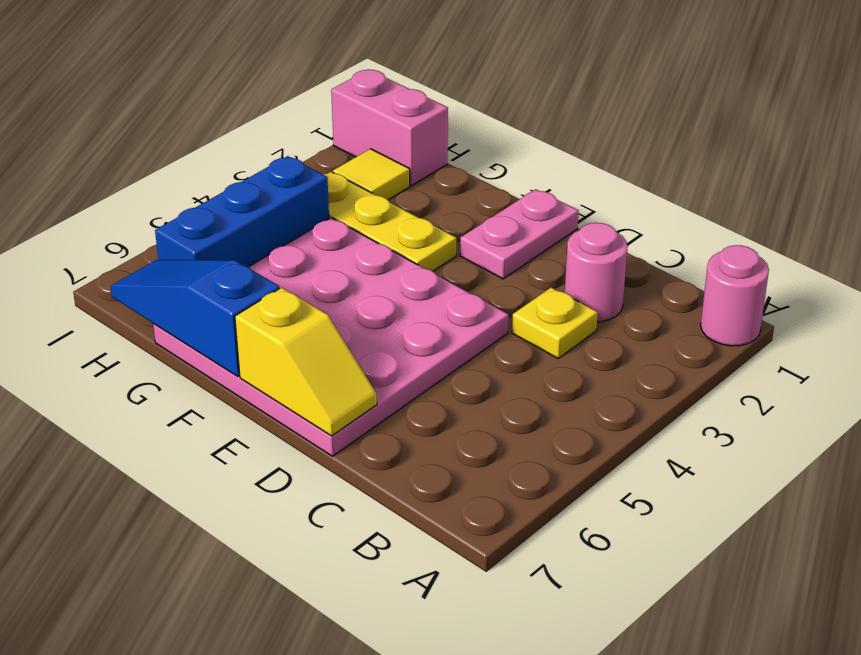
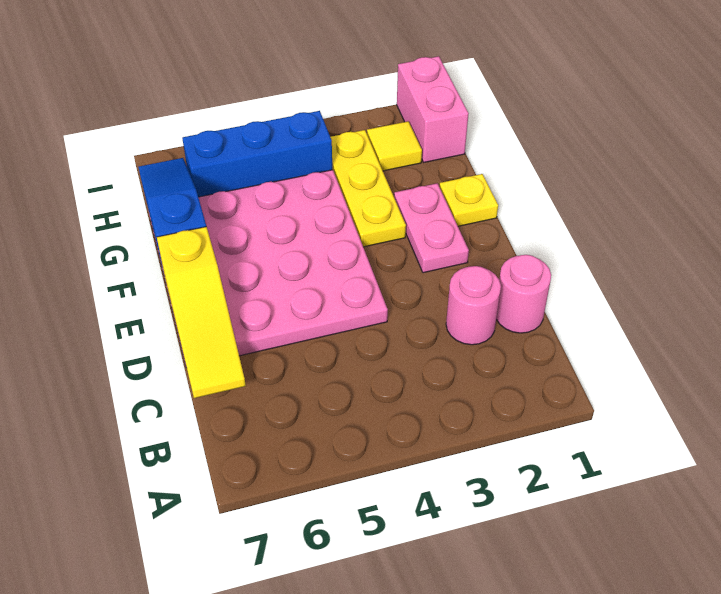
pink round brick A1 level 1 -> pink round brick C1 level 1
yellow plate C3 level 1 -> yellow plate F1 level 1
yellow slope D7:E7 level 2 top E -> yellow slope C7:E7 level 2 top E
pink plate E1:E2 level 1 -> pink plate E2:F2 level 1

